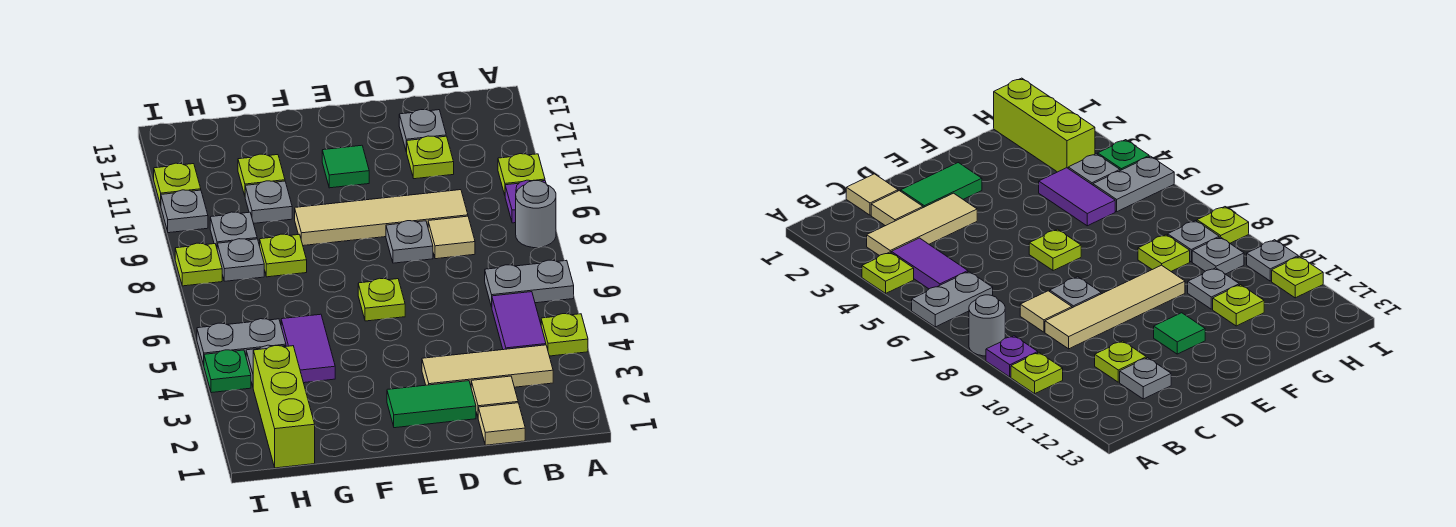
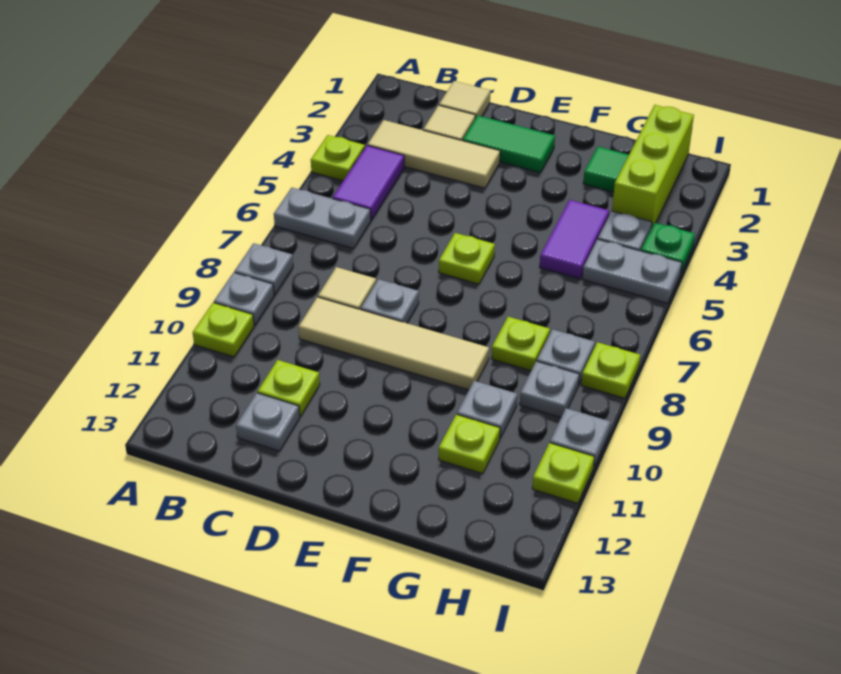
grey round brick A8 level 1 -> grey plate A8 level 1
purple plate A9 level 1 -> grey plate A9 level 1
green tile E11 level 1 -> green tile G2 level 1

